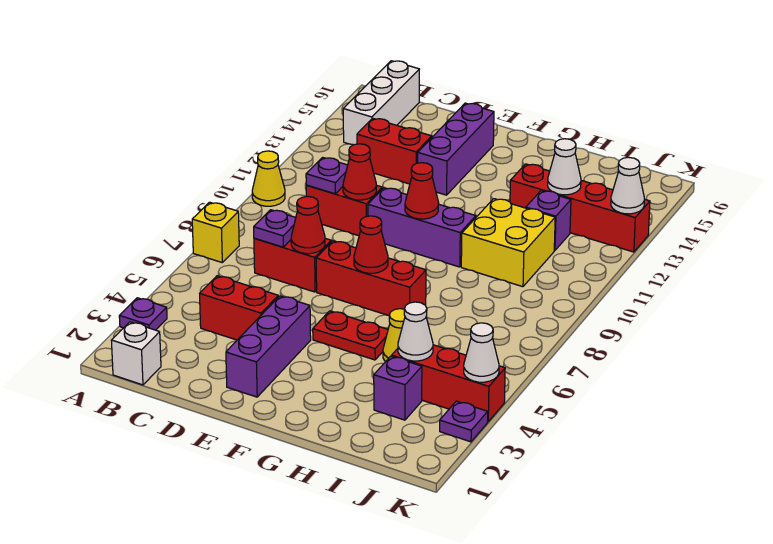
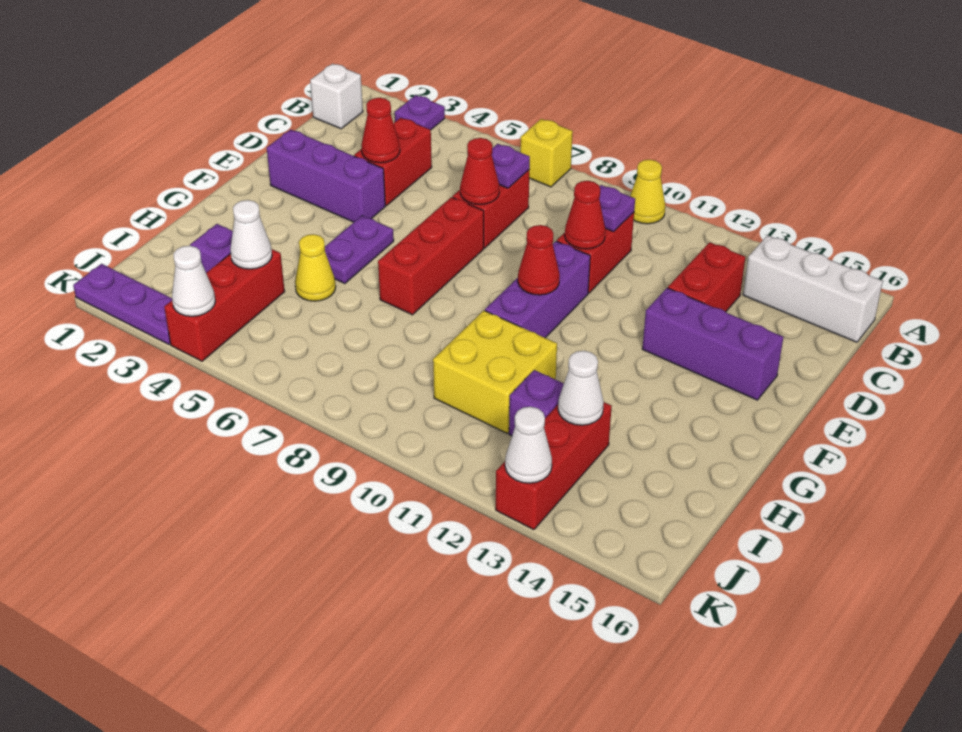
red plate F5:G5 level 1 -> purple plate F5:G5 level 1
red cone F7 level 2 -> red cone D4 level 2
red brick H13:K13 level 1 -> red brick I13:K13 level 1
purple plate K3 level 1 -> purple plate K1:K3 level 1

